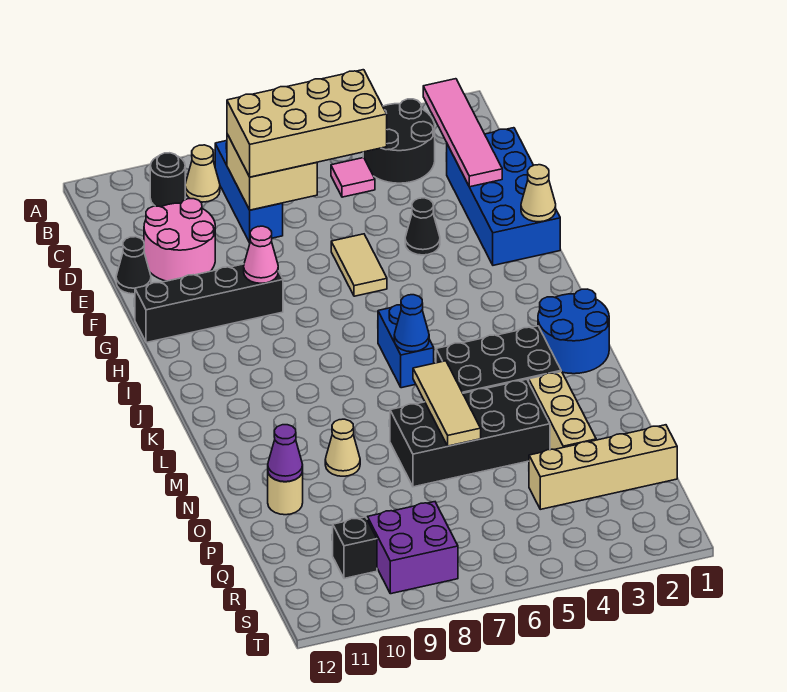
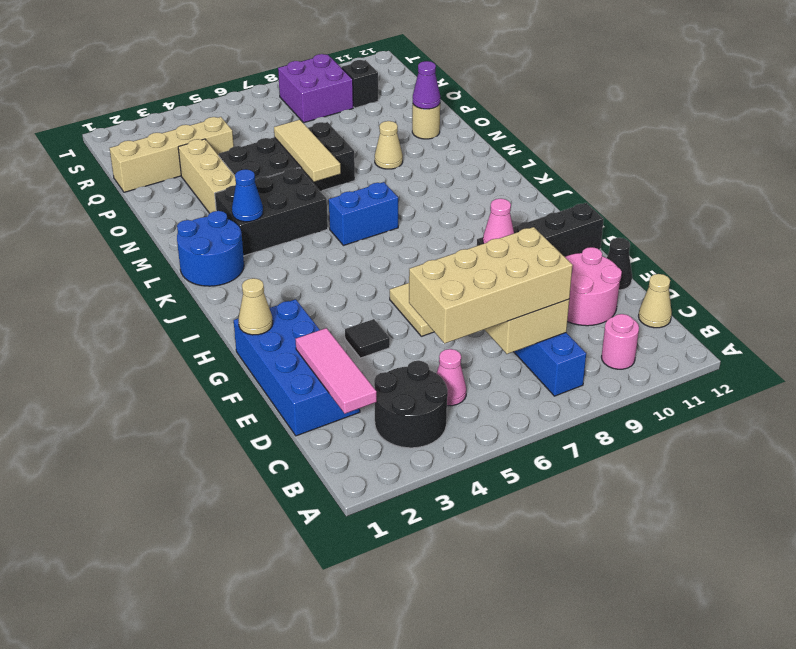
pink tile B2:E2 level 2 -> pink tile C2:E2 level 2
tan cone B9 level 1 -> tan cone C12 level 1
black round brick B10 level 1 -> pink round brick B10 level 1
pink tile C5 level 1 -> pink cone C5 level 1
black cone F4 level 1 -> black tile F4 level 1
blue brick J6:K6 level 1 -> blue brick K6:K7 level 1
blue cone K6 level 2 -> blue cone L3 level 2

